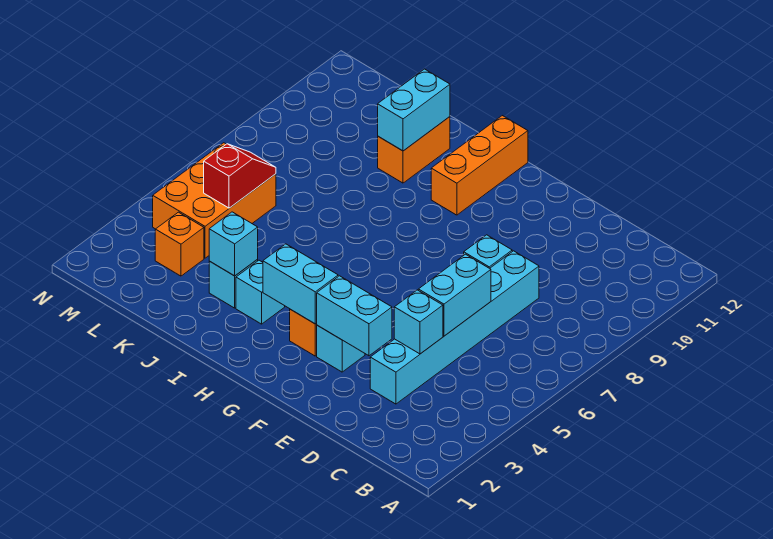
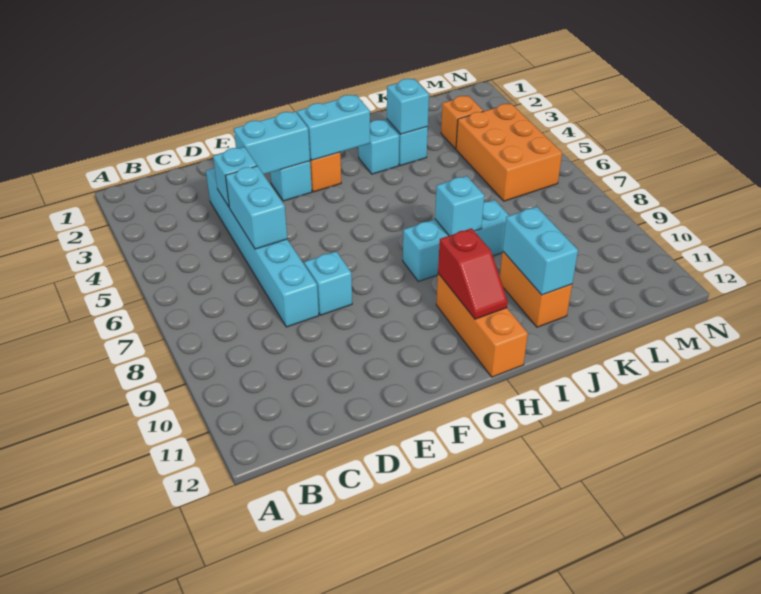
none -> cyan brick H8:J8 level 1
none -> cyan brick I8 level 2
red slope L5:L6 level 2 top 5 -> red slope H10:H11 level 2 top 10

